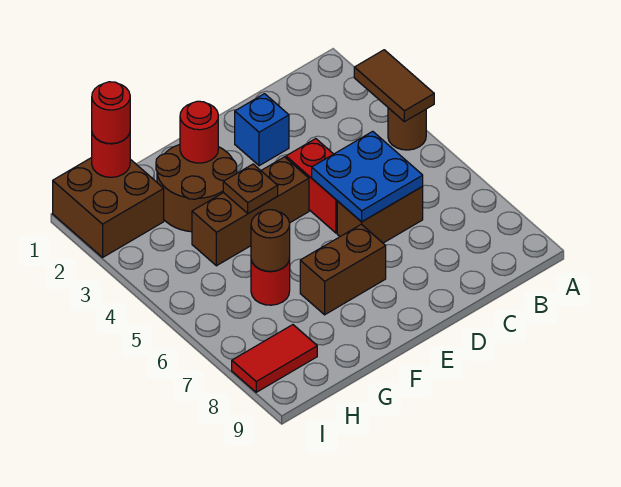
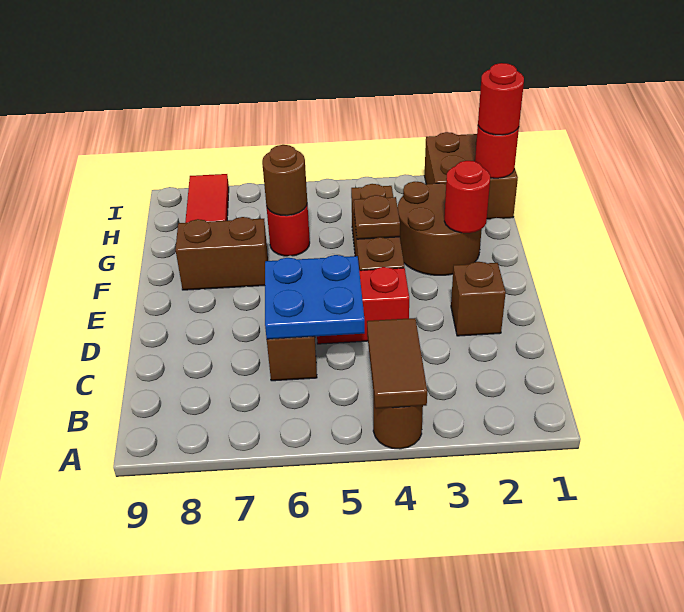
brown tile A3:A4 level 2 -> brown tile A4:B4 level 2
blue brick D2 level 1 -> brown brick D2 level 1
brown brick E7:F7 level 1 -> brown brick F7:F8 level 1

